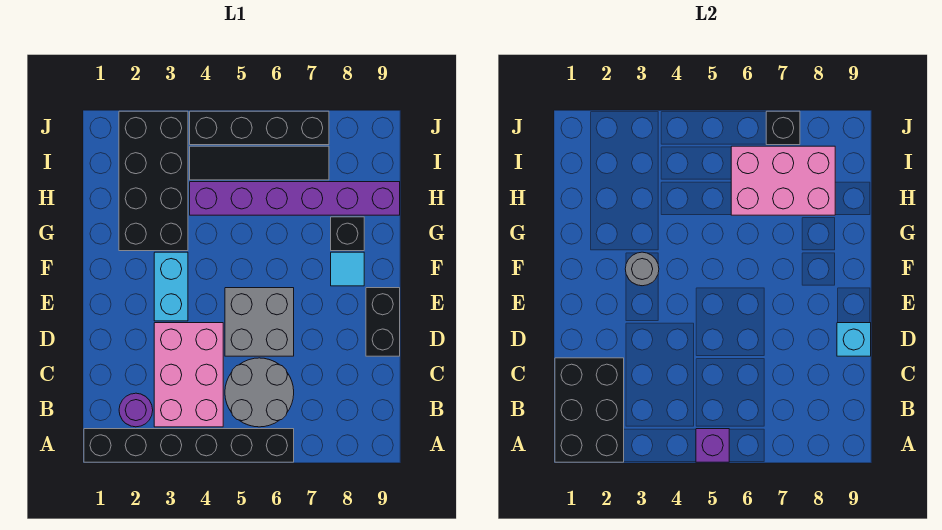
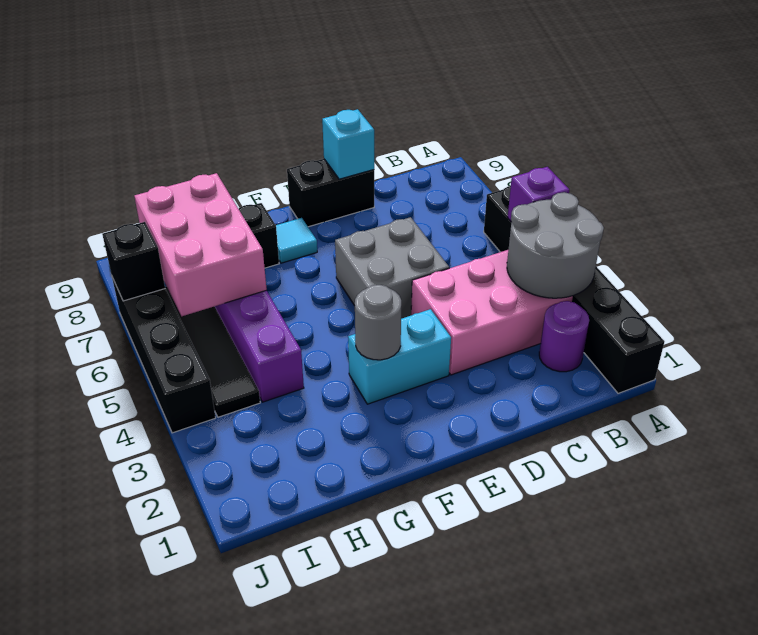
black brick A1:C2 level 2 -> none
grey round brick B5:C6 level 1 -> grey round brick A3:B4 level 2
black brick G2:J3 level 1 -> none

